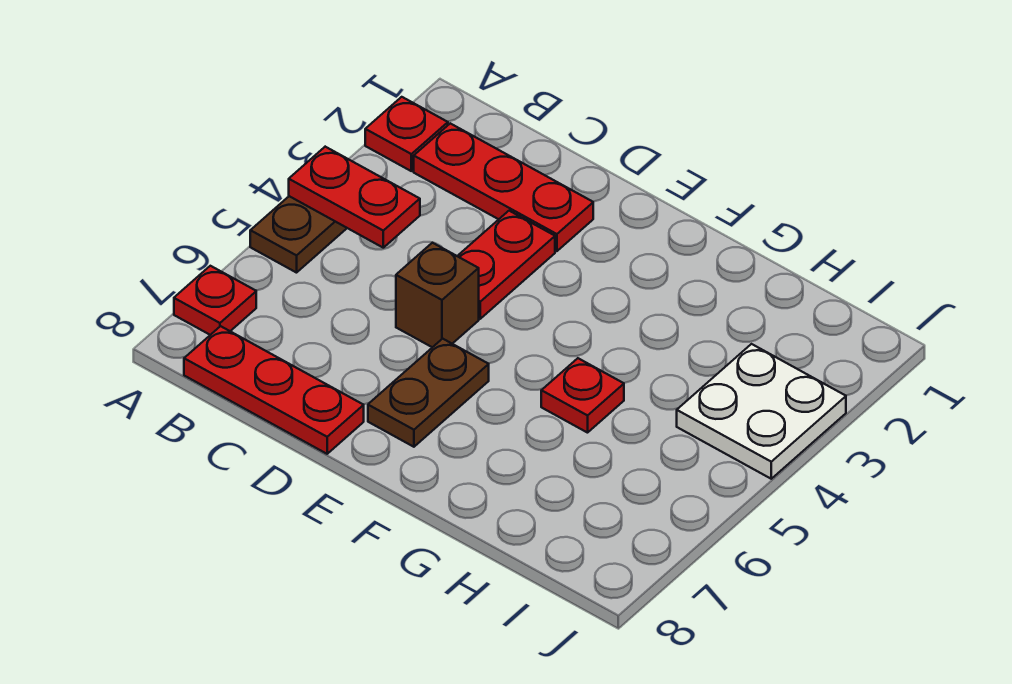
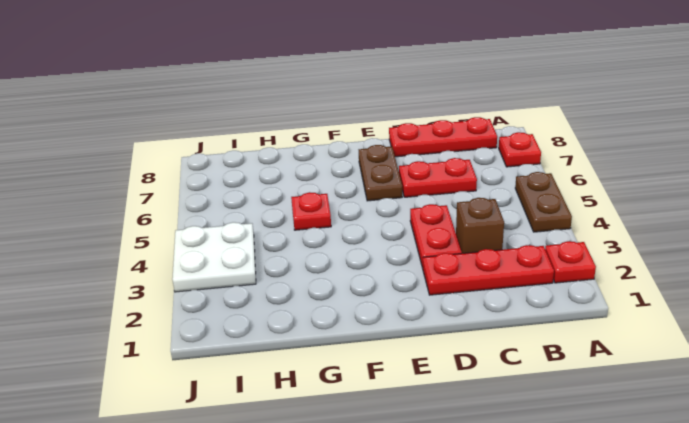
red plate A4:B4 level 2 -> red plate C6:D6 level 1
brown brick D5 level 1 -> brown brick C3 level 1

